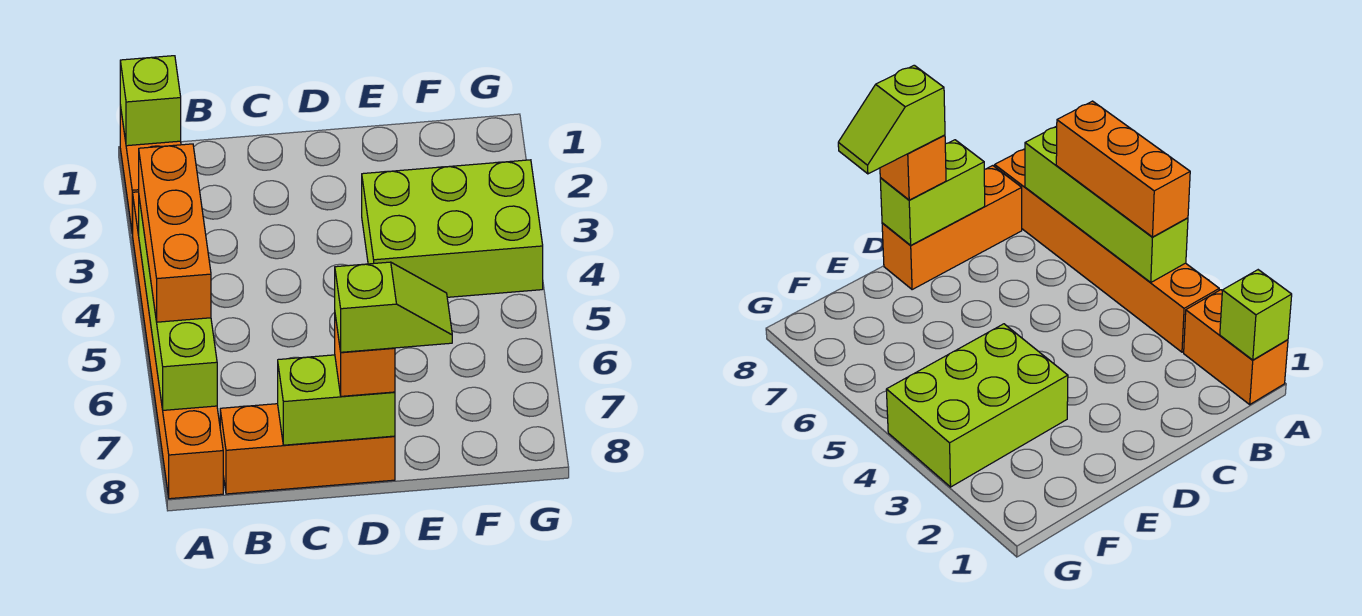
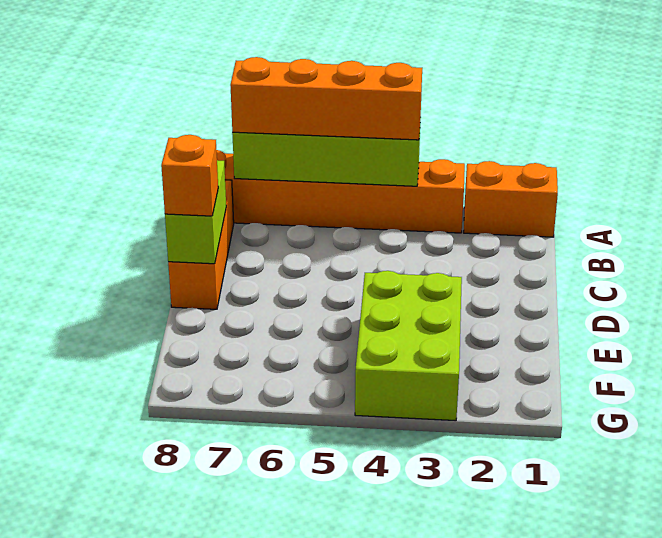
lime brick A1 level 2 -> none
orange brick A4:A6 level 3 -> orange brick A4:A7 level 3
lime slope D8:E8 level 4 top D -> none

